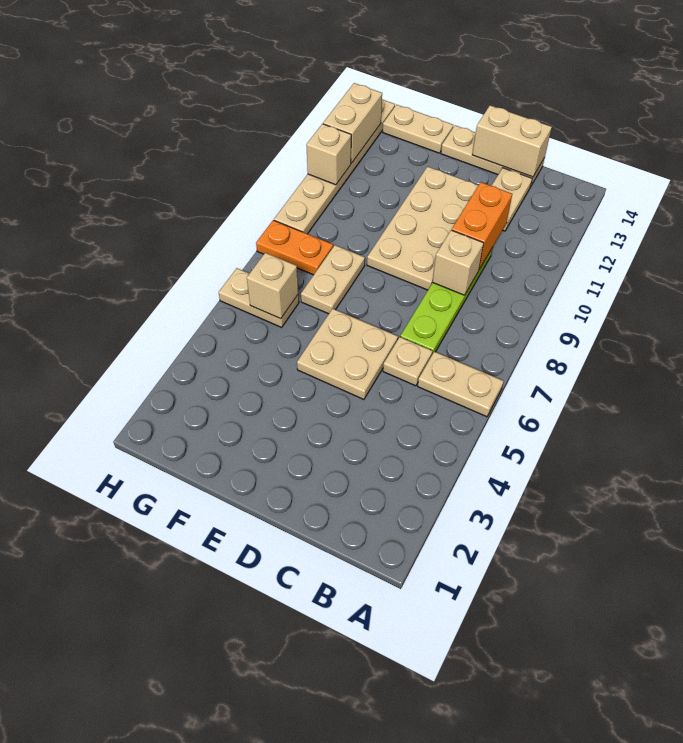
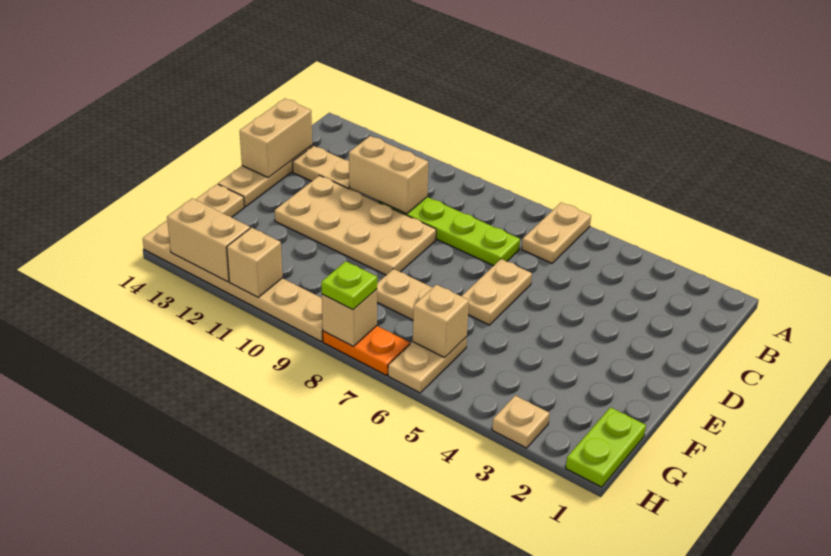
tan plate C6 level 1 -> tan plate H3 level 1
tan brick C9 level 2 -> tan brick H8 level 2
orange brick C10:C11 level 2 -> tan brick C10:C11 level 2
tan plate D5:E6 level 1 -> tan plate D6:E6 level 1
none -> lime plate G1:H1 level 1
orange plate G8:H8 level 1 -> orange plate H7:H8 level 1
none -> lime plate H8 level 3

